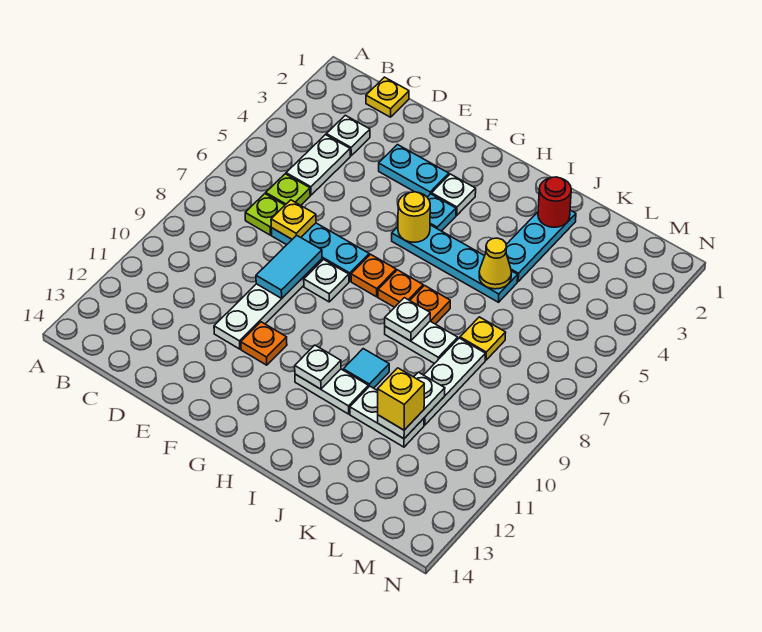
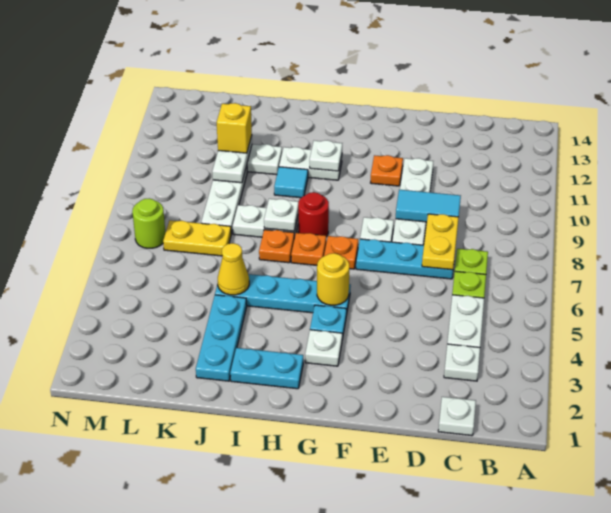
yellow plate C1 level 1 -> white plate C1 level 1
yellow plate D7 level 2 -> yellow plate D7:D8 level 2
cyan plate E3:F3 level 1 -> cyan plate H2:I2 level 1
cyan tile E8:E9 level 2 -> cyan tile D9:E9 level 2
red round brick J2 level 2 -> red round brick H8 level 1
yellow plate K7 level 1 -> yellow plate K7:L7 level 1
none -> lime round brick M7 level 1

